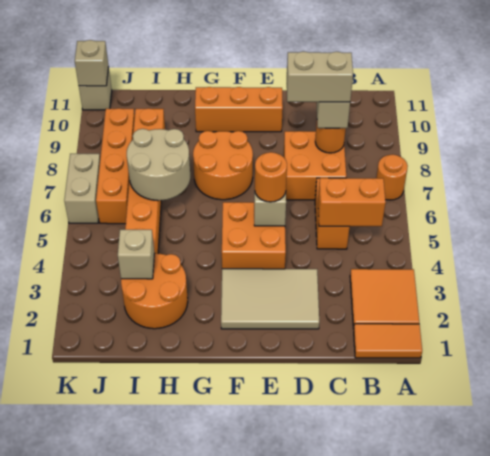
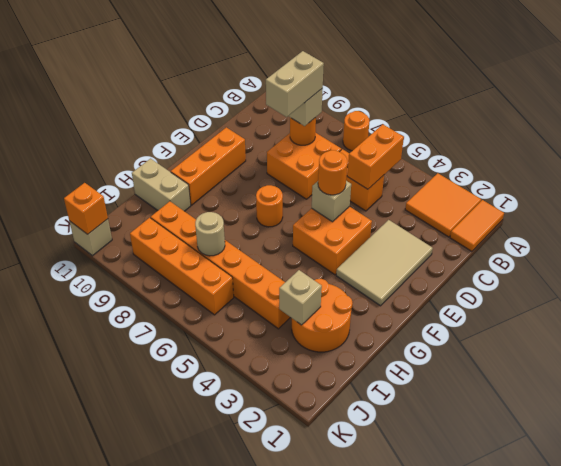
orange round brick F7:G8 level 1 -> orange round brick F7 level 1
tan round brick H6:I7 level 2 -> tan round brick I7 level 2
tan brick K6:K7 level 1 -> tan brick H10:H11 level 1
tan brick K11 level 2 -> orange brick K11 level 2

